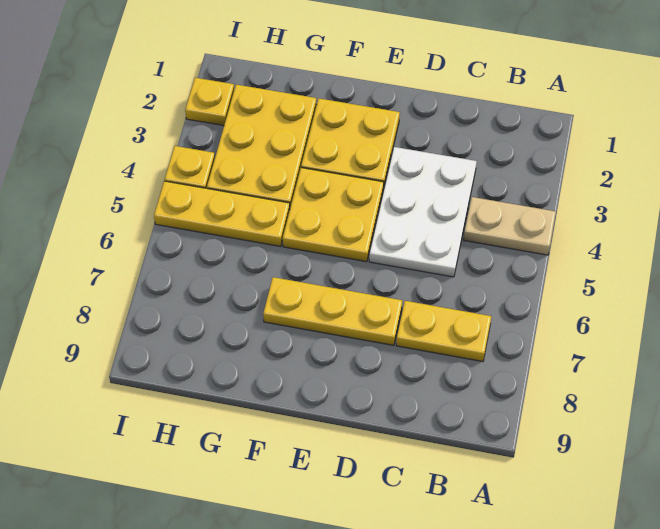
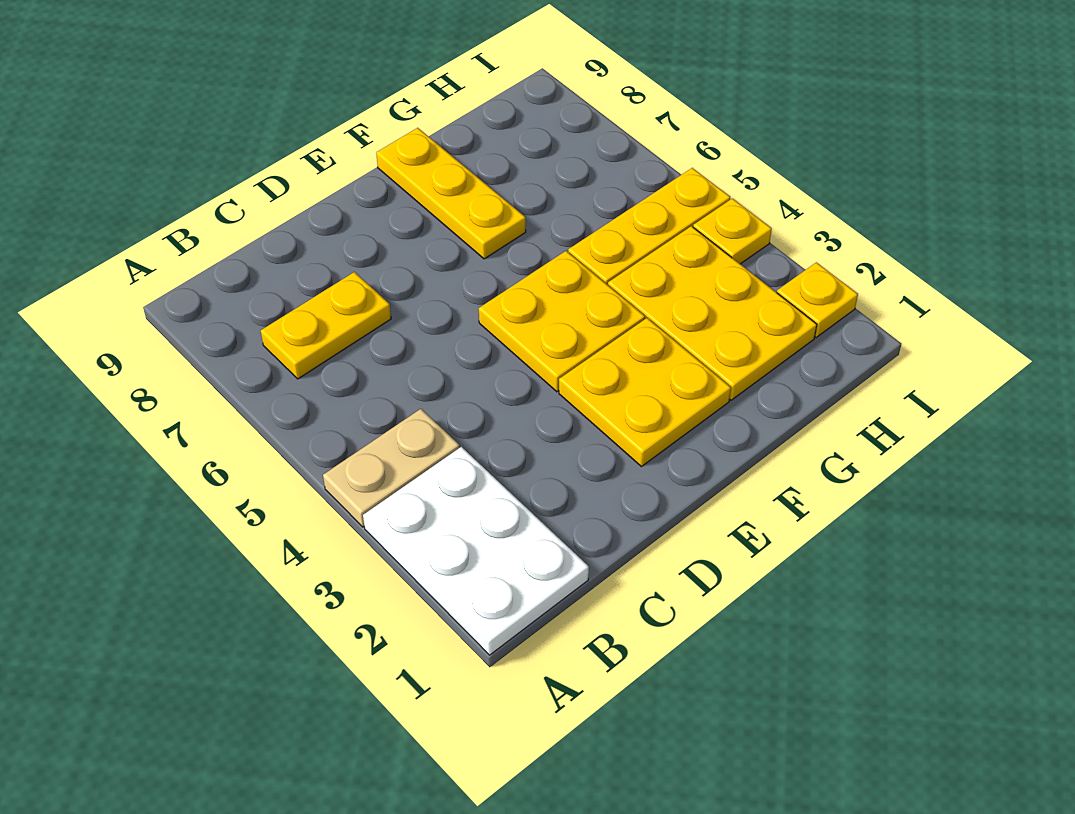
white plate C3:D5 level 1 -> white plate A1:B3 level 1
yellow plate D7:F7 level 1 -> yellow plate F7:F9 level 1

